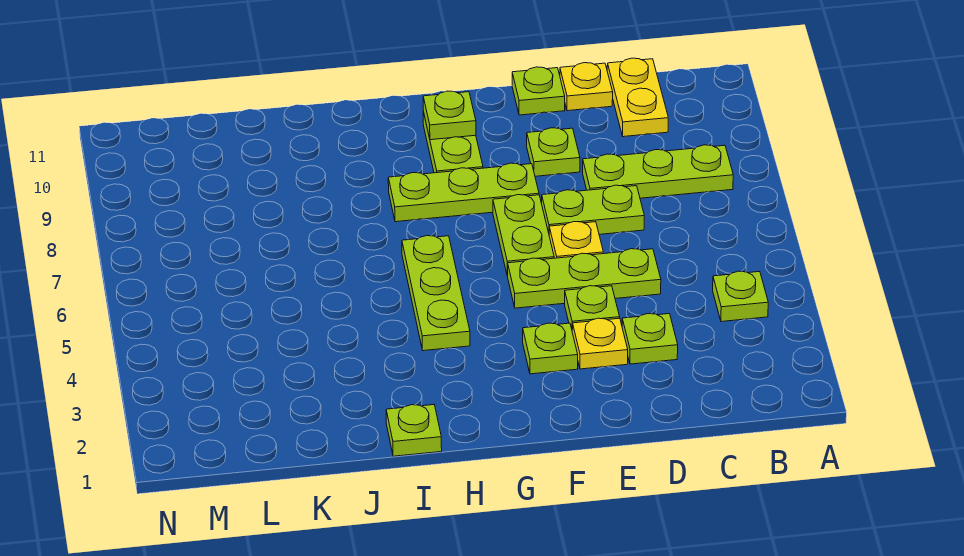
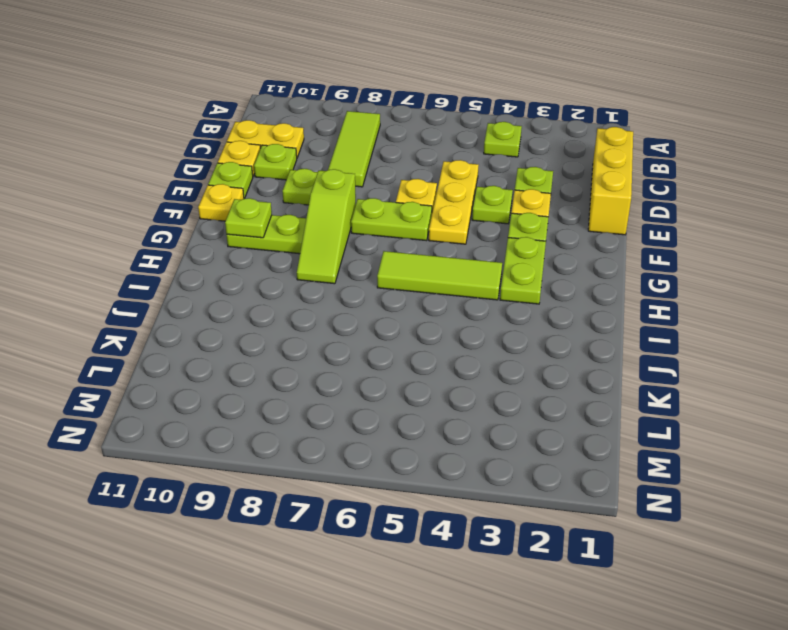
lime plate B8:D8 level 1 -> lime tile B8:D8 level 1
none -> yellow brick C1:E1 level 1
lime plate D5:F5 level 1 -> yellow plate D5:F5 level 1
lime plate D7:E7 level 1 -> lime plate G3:H3 level 1
lime plate F8:H8 level 1 -> lime slope F8:H8 level 1 top F
none -> yellow plate F11 level 1
lime plate H4:H6 level 1 -> lime tile H4:H6 level 1
lime plate I1 level 1 -> lime plate D10 level 1

